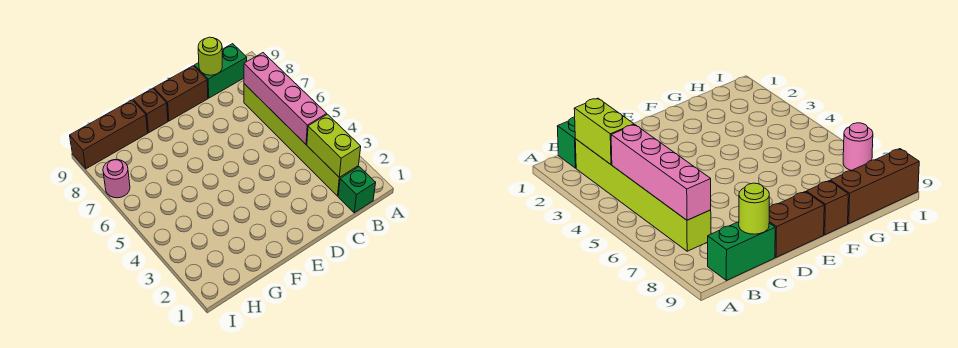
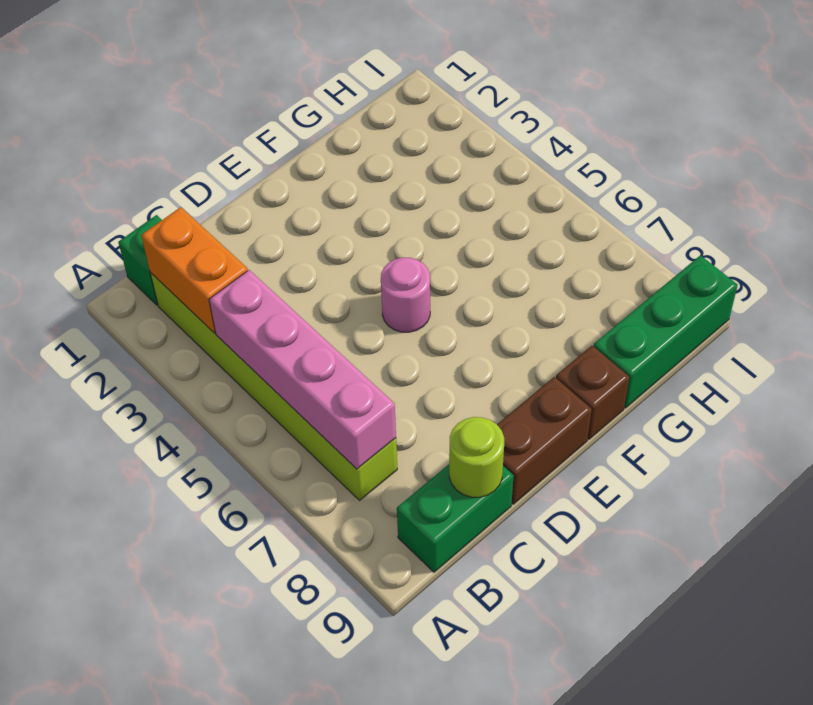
lime brick B2:B3 level 2 -> orange brick B2:B3 level 2
brown brick G9:I9 level 1 -> green brick G9:I9 level 1
pink round brick I7 level 1 -> pink round brick E5 level 1

